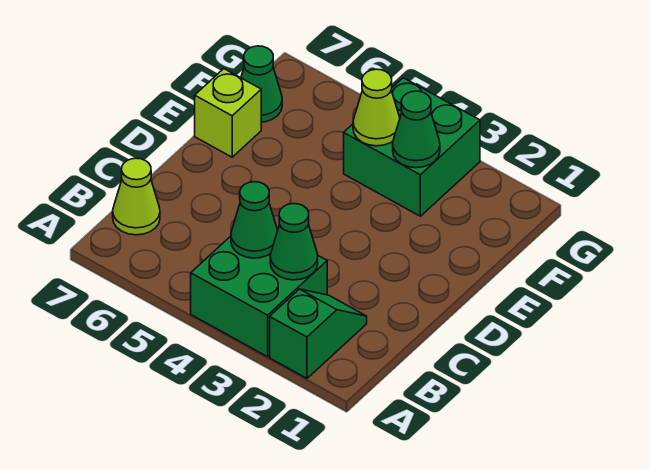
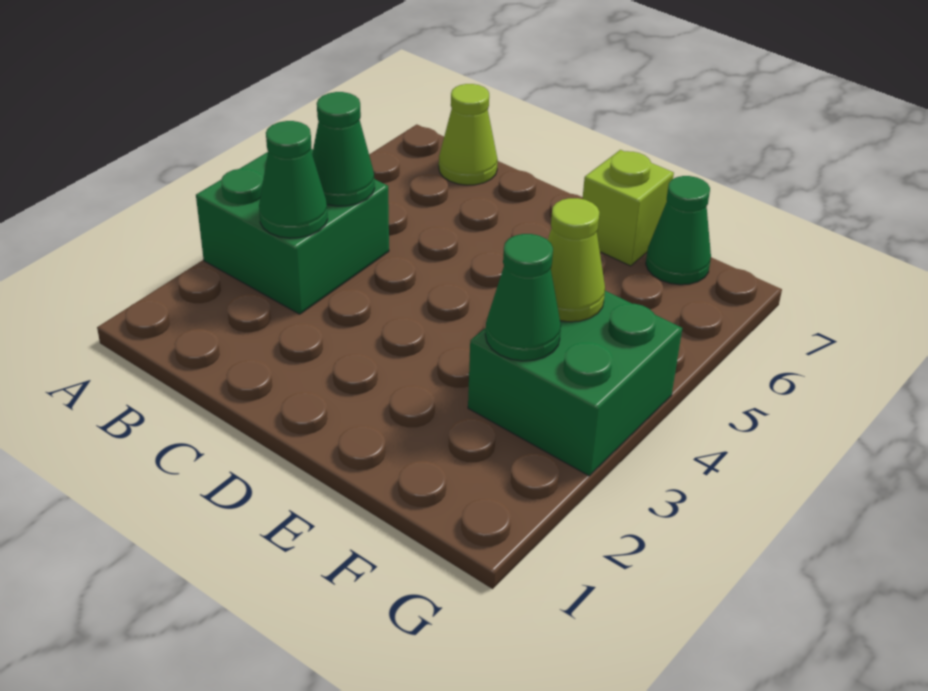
green slope A2:B2 level 1 top A -> none

